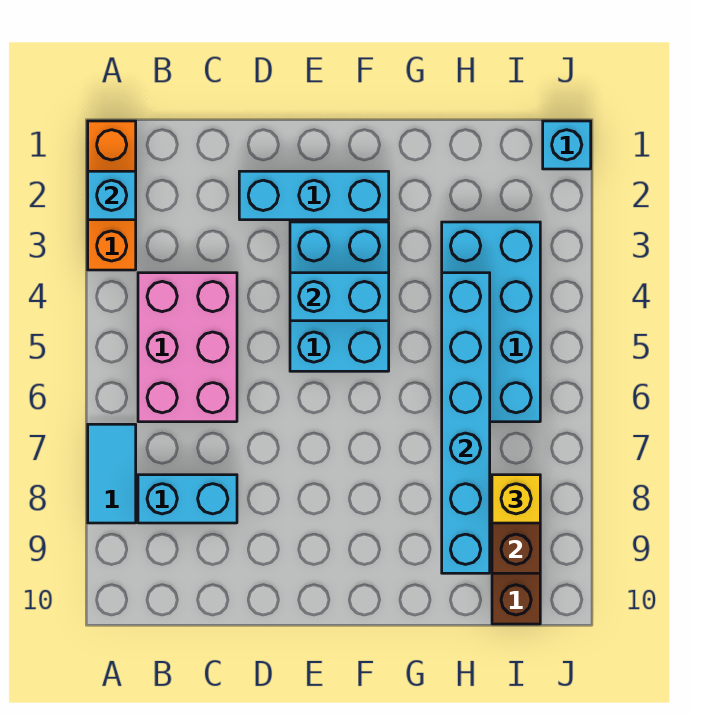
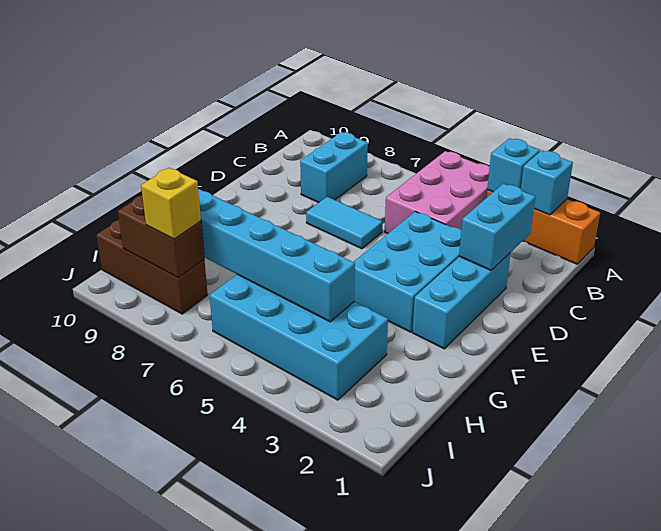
cyan tile A7:A8 level 1 -> cyan tile D6:D7 level 1
pink brick B4:C6 level 1 -> pink brick A4:C5 level 1
cyan brick E3:F5 level 1 -> cyan brick D3:F4 level 1
cyan brick E4:F4 level 2 -> cyan brick C2:D2 level 2
cyan brick J1 level 1 -> cyan brick A3 level 2

